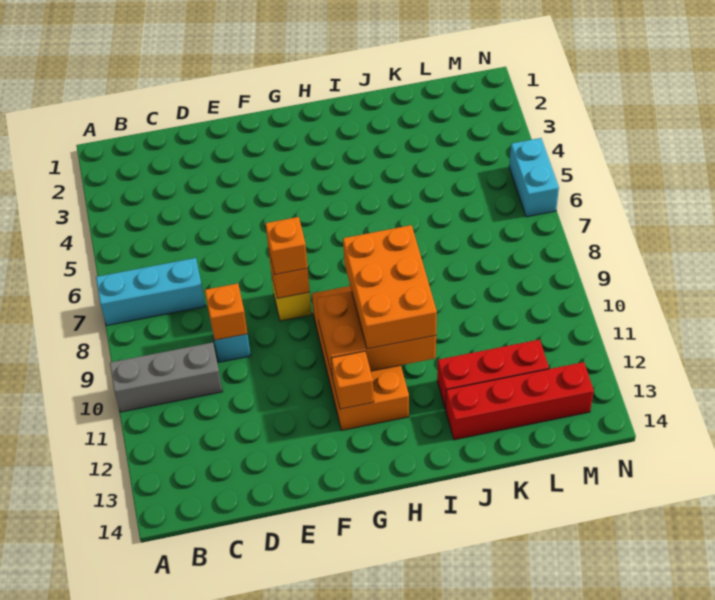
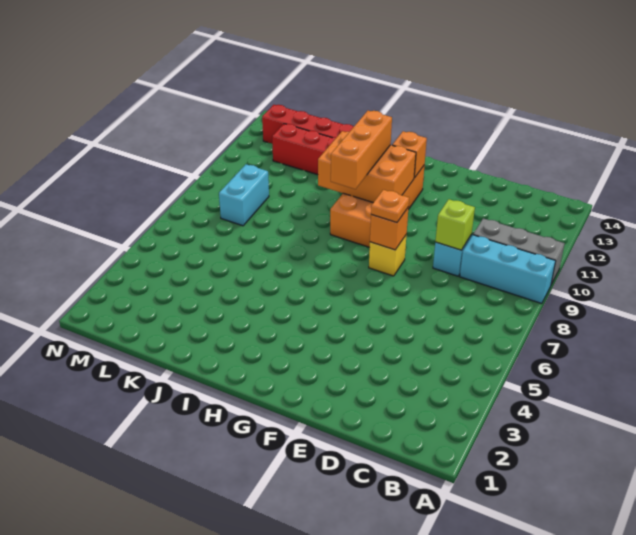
cyan brick A7:C7 level 1 -> cyan brick A9:C9 level 1
orange brick D9 level 2 -> lime brick D9 level 2
orange brick F8 level 3 -> orange plate F8 level 3
orange brick H9:I11 level 3 -> orange brick H9:H11 level 3
cyan brick N5:N6 level 1 -> cyan brick L8:L9 level 1

